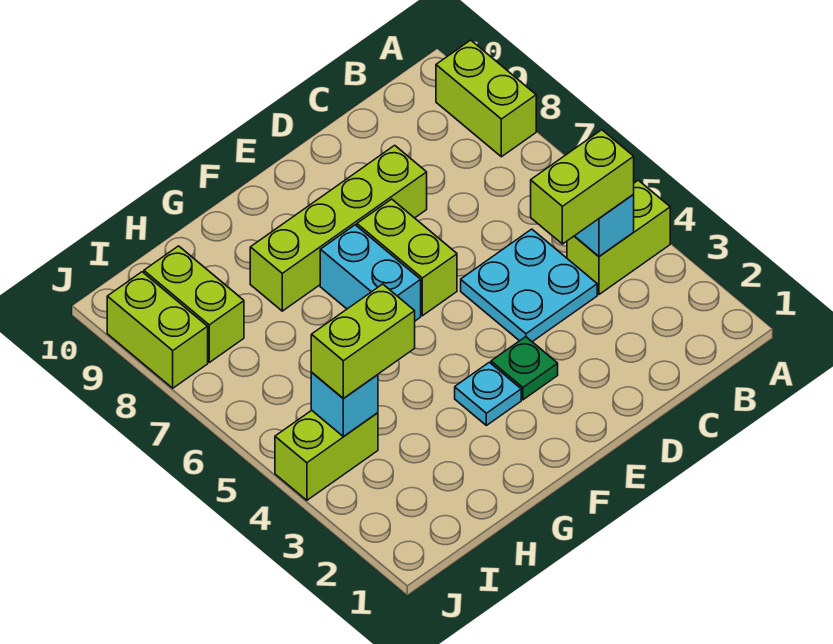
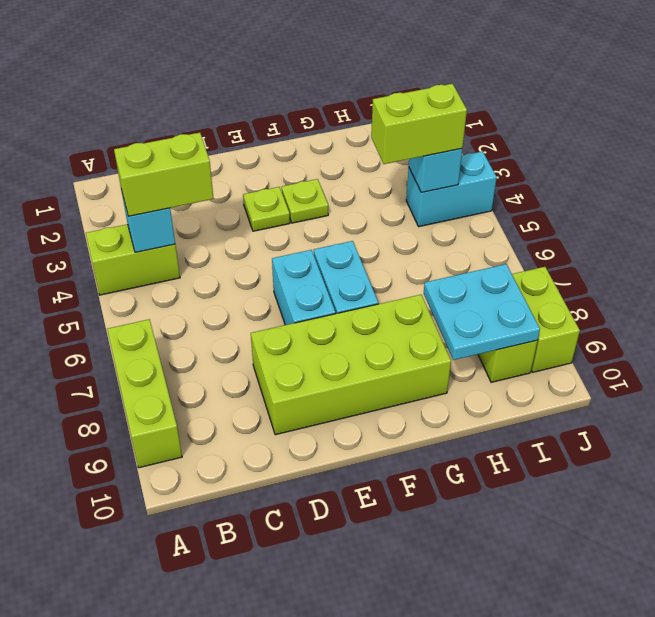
lime brick A8:A9 level 1 -> lime brick A7:A9 level 1
cyan plate C4:D5 level 1 -> cyan plate H8:I9 level 2
lime brick D8:G8 level 1 -> lime brick D8:G9 level 1
green plate E3 level 1 -> lime plate E3 level 1
lime brick E6:E7 level 1 -> cyan brick E6:E7 level 1
cyan plate F3 level 1 -> lime plate F3 level 1
lime brick I4:J4 level 1 -> cyan brick I4:J4 level 1

